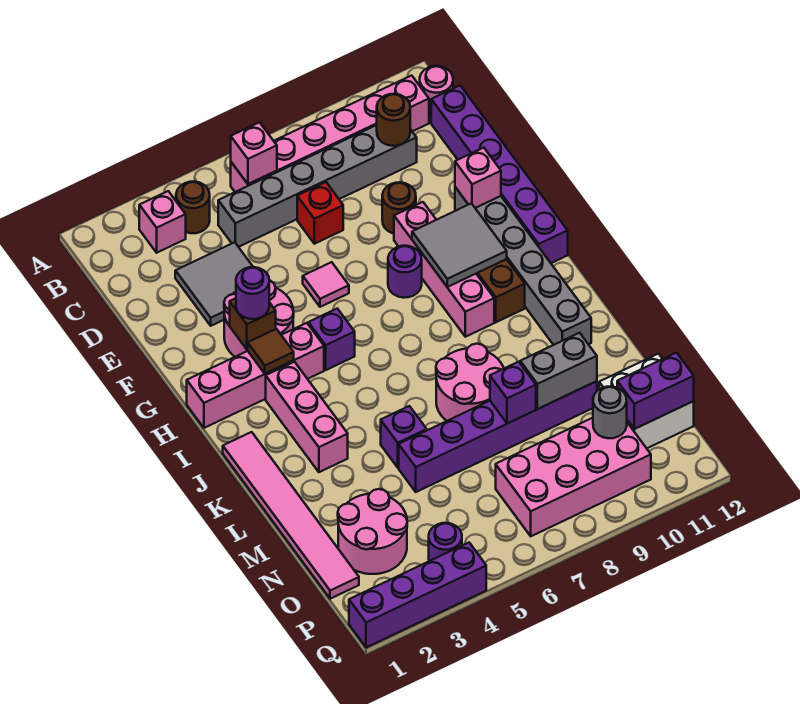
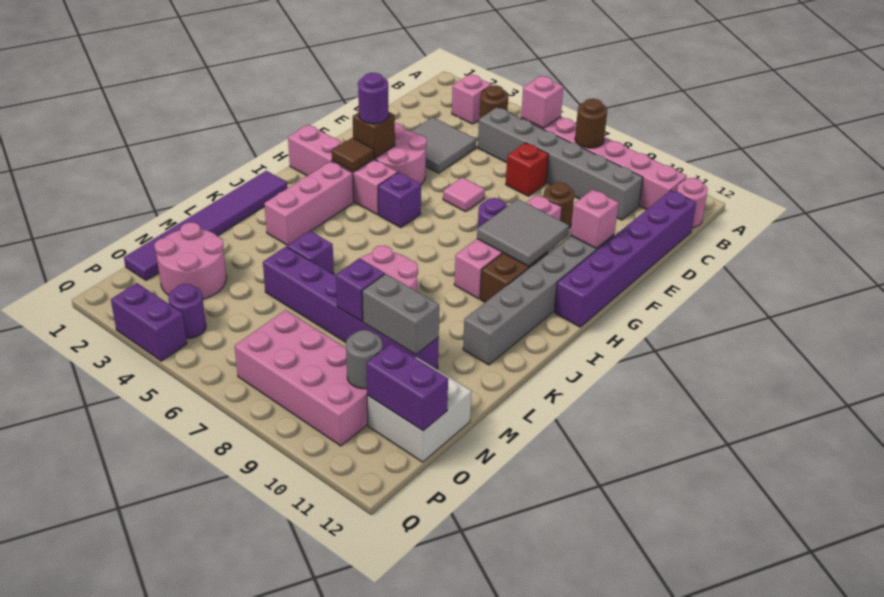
brown round brick C10 level 2 -> brown round brick B8 level 2
pink tile J1:O1 level 1 -> purple tile J1:O1 level 1
purple brick Q1:Q4 level 1 -> purple brick Q3:Q4 level 1

